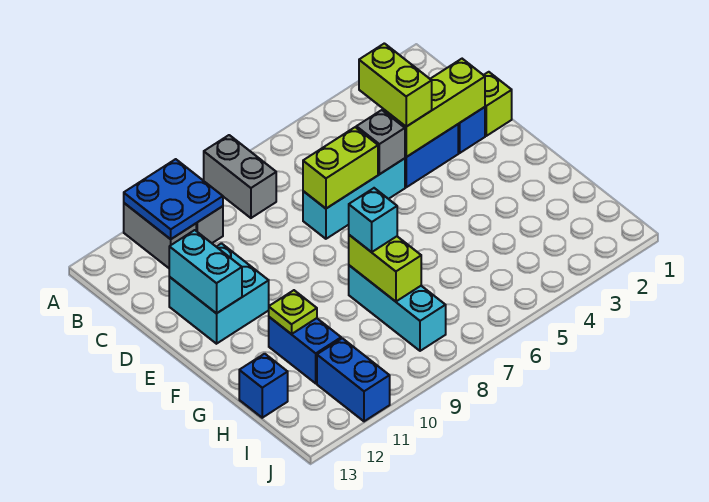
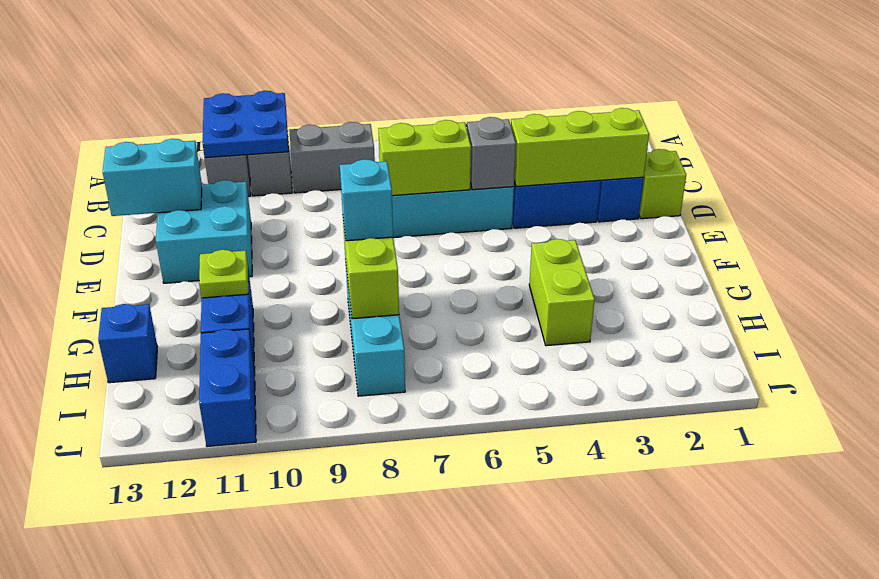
grey brick A8:B8 level 1 -> grey brick B8:B9 level 1
lime brick C4:D4 level 3 -> lime brick G4:H4 level 1
cyan brick D12:E12 level 2 -> cyan brick D12:D13 level 2

